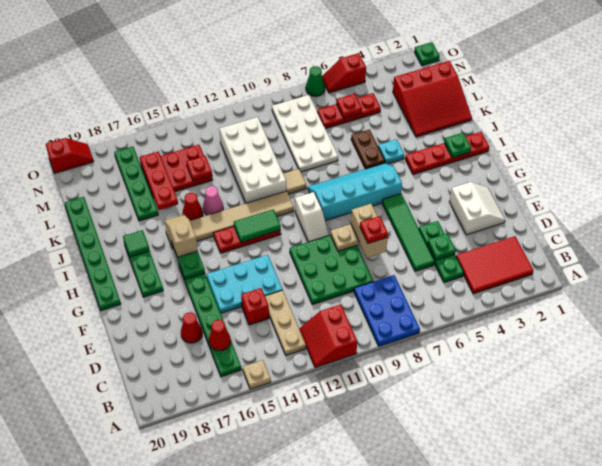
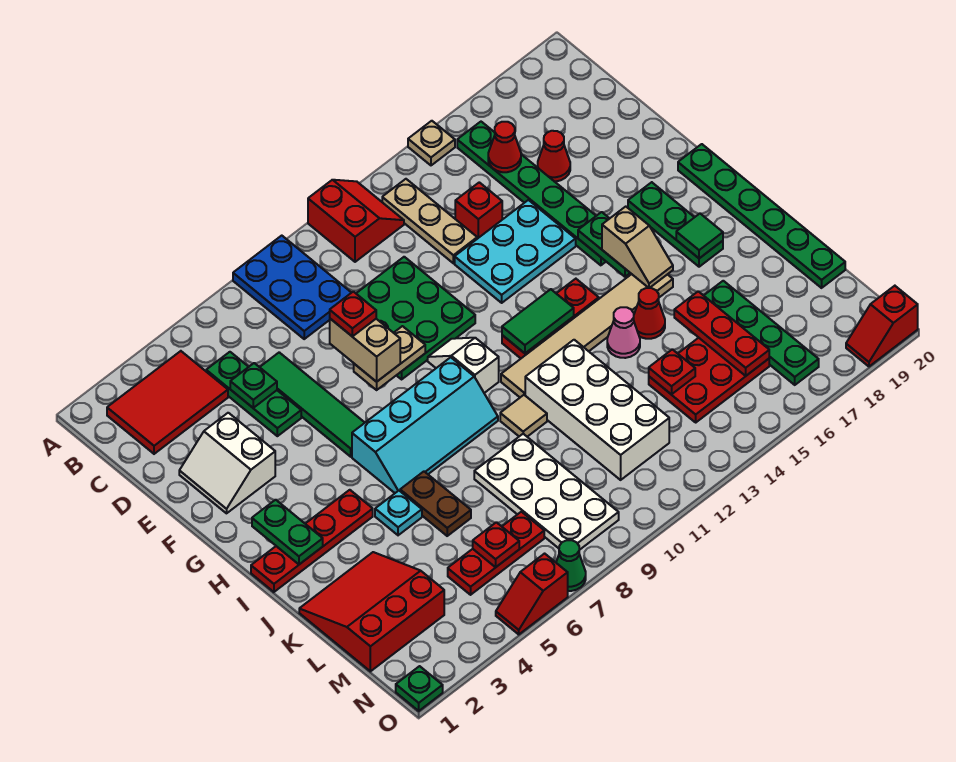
green plate I2 level 2 -> green plate H2:I2 level 2
red slope O5:O6 level 1 top 5 -> red slope O5:O6 level 1 top 6

